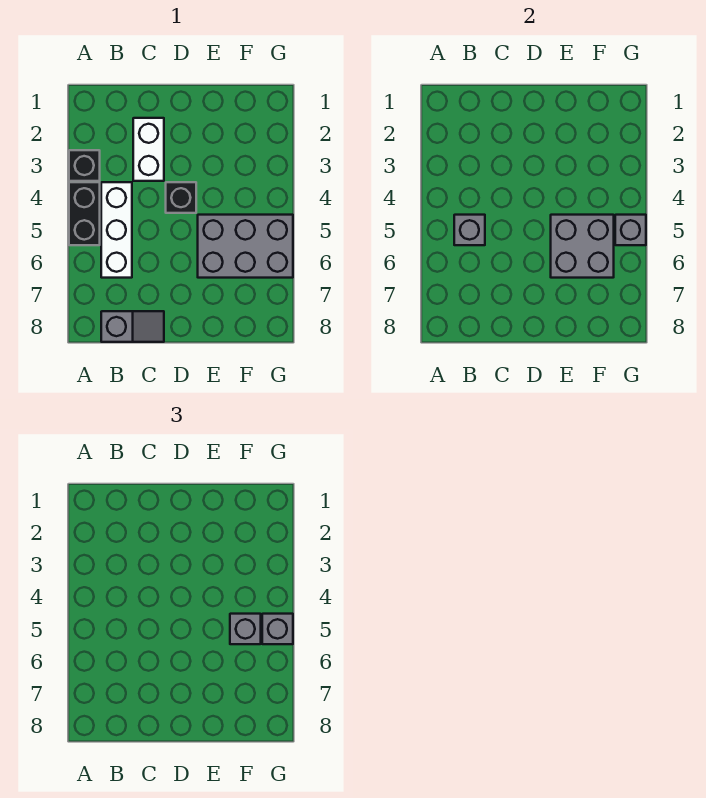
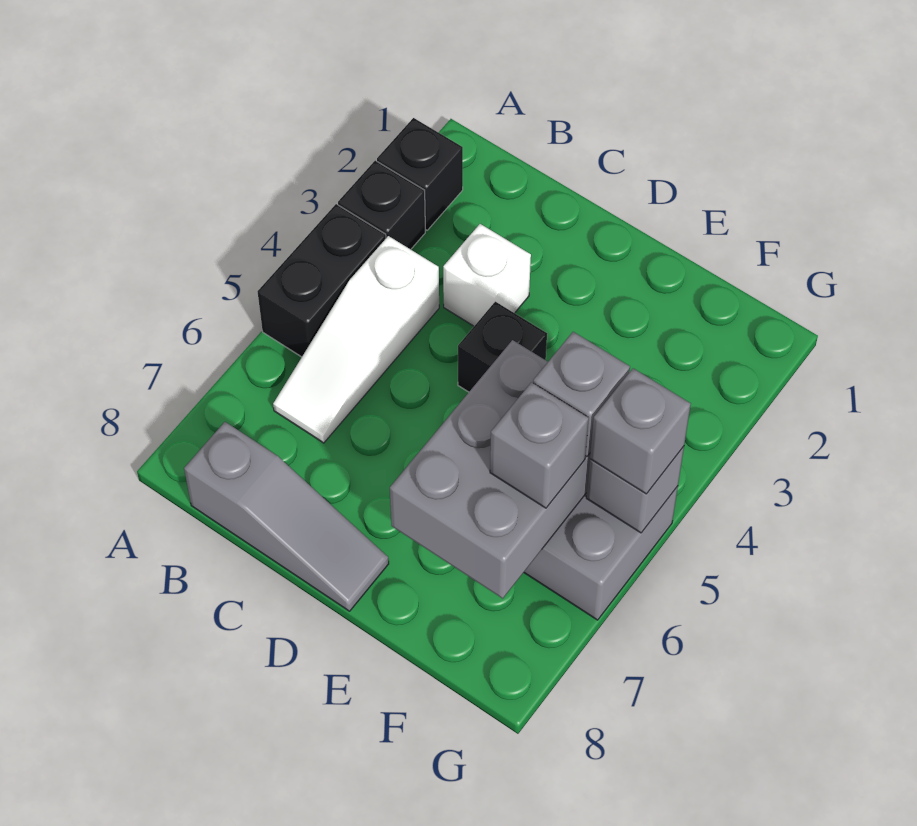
none -> black brick A2 level 1
white brick B4:B6 level 1 -> white slope B4:B6 level 1 top 4
grey brick B5 level 2 -> grey brick F6 level 3
grey slope B8:C8 level 1 top B -> grey slope B8:D8 level 1 top B
white brick C2:C3 level 1 -> white brick C3 level 1
grey brick E5:F6 level 2 -> grey brick E5:F7 level 2

